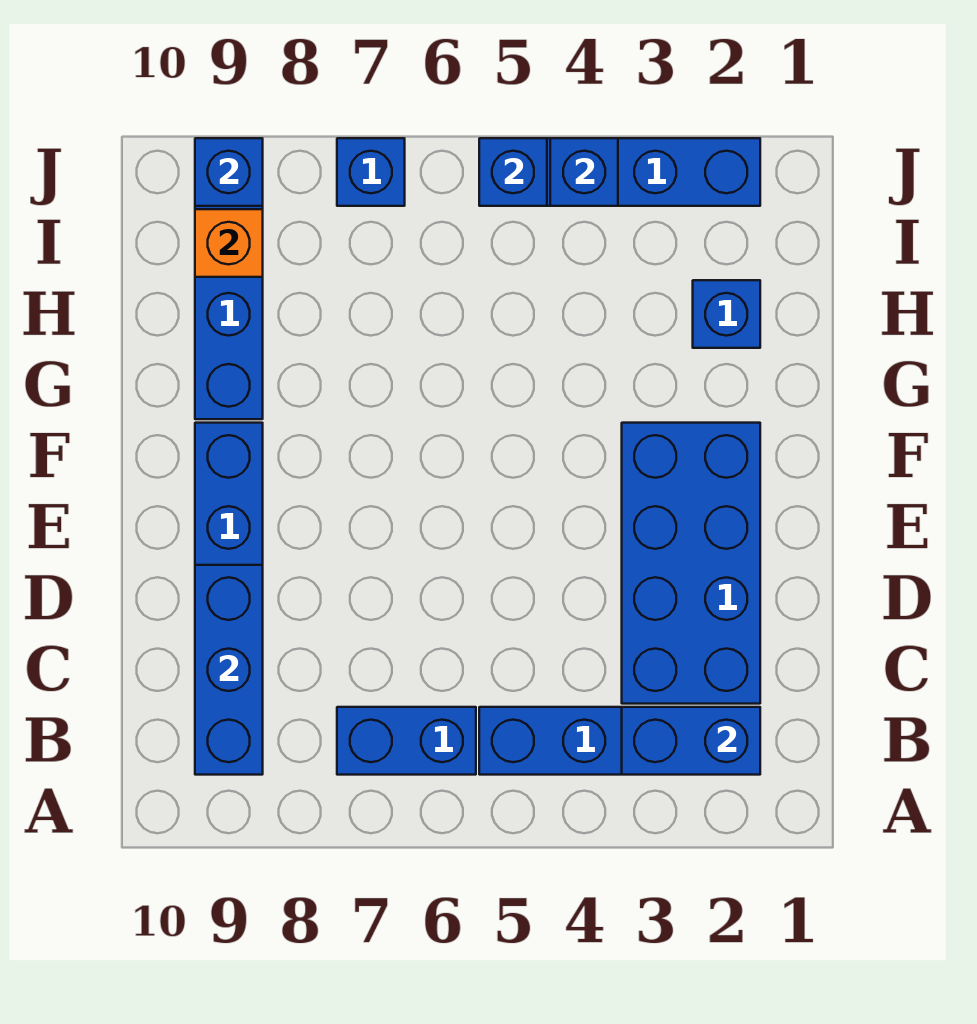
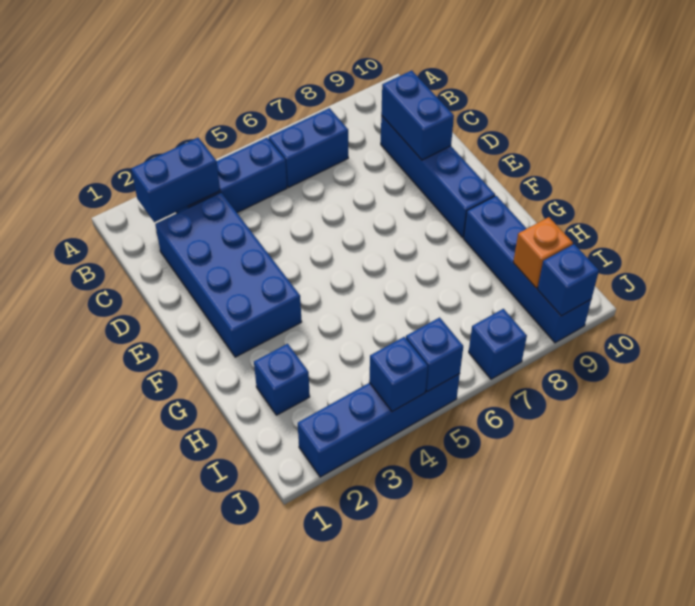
blue brick B9:D9 level 2 -> blue brick C9:D9 level 2

